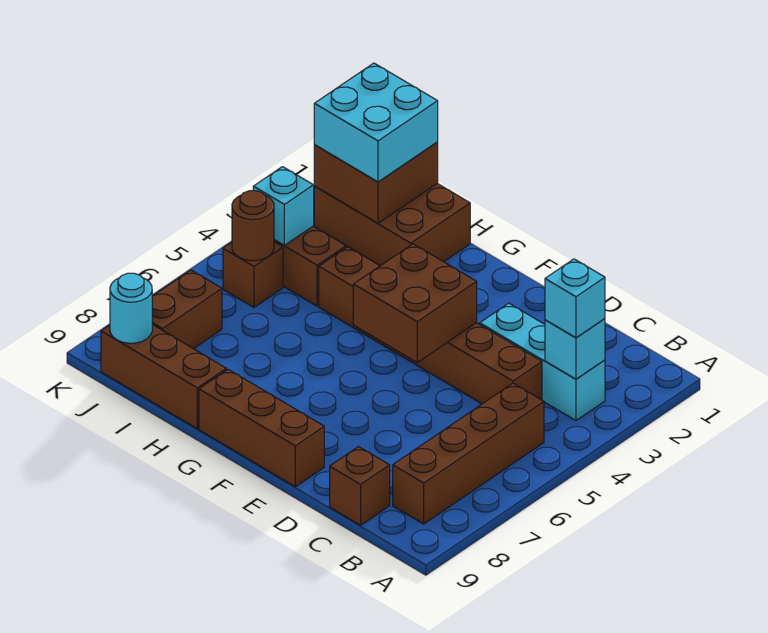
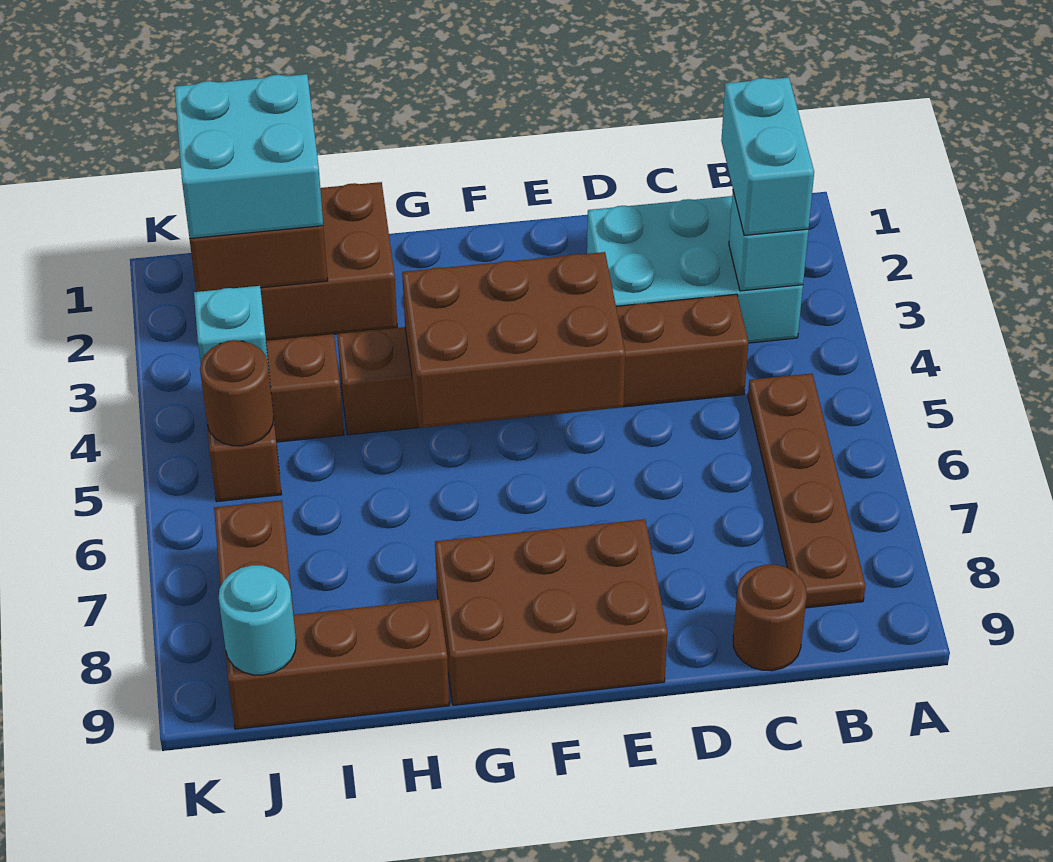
cyan brick B3:D3 level 1 -> cyan brick B2:D3 level 1
cyan brick B3 level 3 -> cyan brick B2:B3 level 3
brown brick B5:B8 level 1 -> brown plate B5:B8 level 1
brown brick C9 level 1 -> brown round brick C9 level 1
brown brick E4:F5 level 2 -> brown brick E4:G5 level 2
brown brick E9:G9 level 1 -> brown brick E8:G9 level 1

